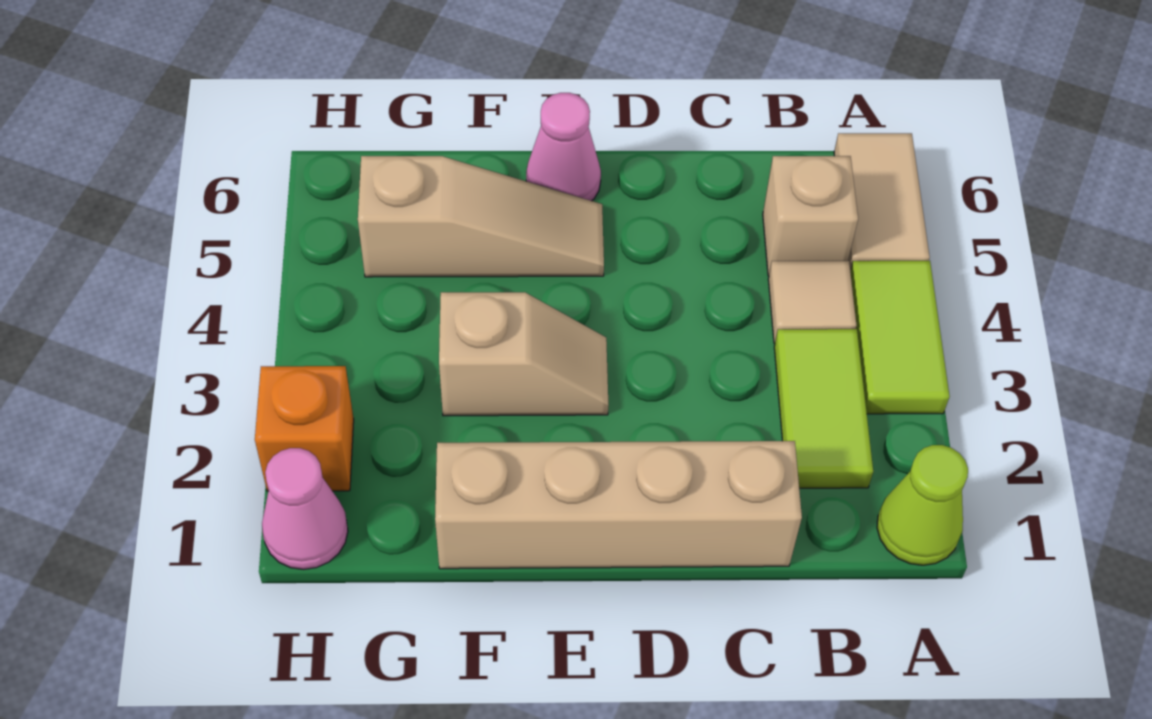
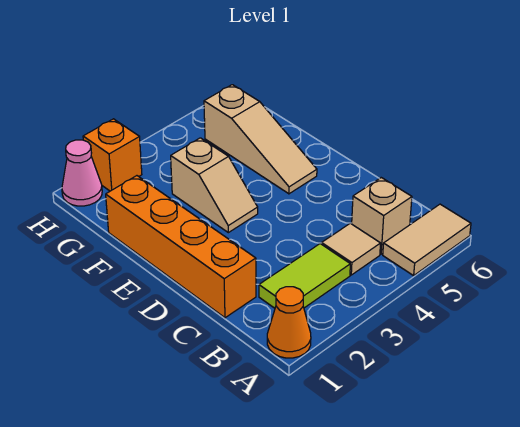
lime cone A1 level 1 -> orange cone A1 level 1
lime tile A3:A4 level 1 -> none
tan brick C1:F1 level 1 -> orange brick C1:F1 level 1
pink cone E6 level 1 -> none

